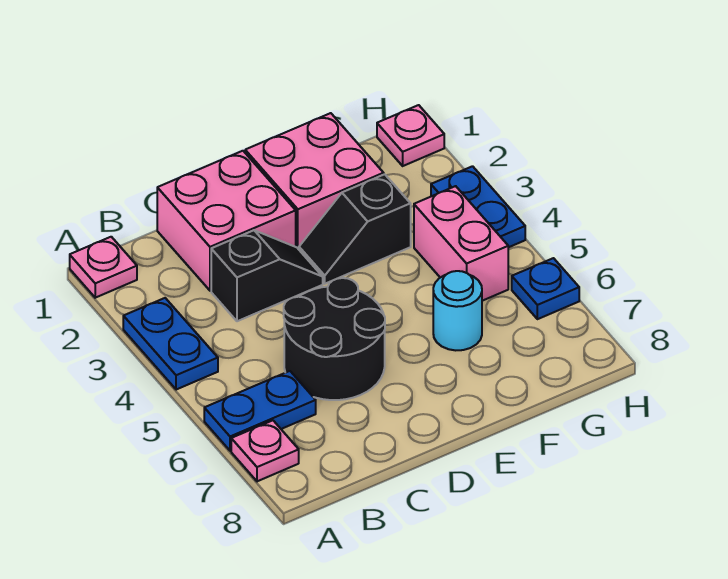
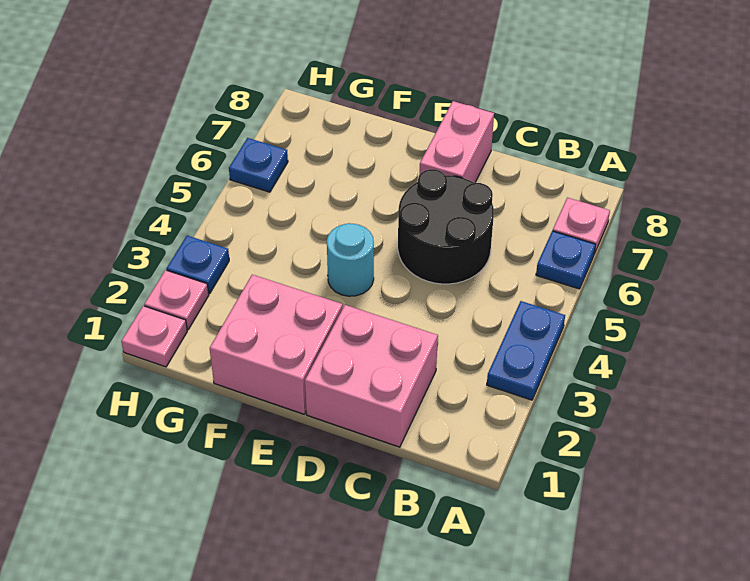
pink plate A1 level 1 -> pink plate H2 level 1
blue plate A6:B6 level 1 -> blue plate A6 level 1
black slope C3:D3 level 1 top C -> none
black slope E3:F3 level 1 top F -> none
cyan round brick F6 level 1 -> cyan round brick E4 level 1
pink brick G4:G5 level 1 -> pink brick D7:D8 level 1
blue plate H3:H4 level 1 -> blue plate H3 level 1

